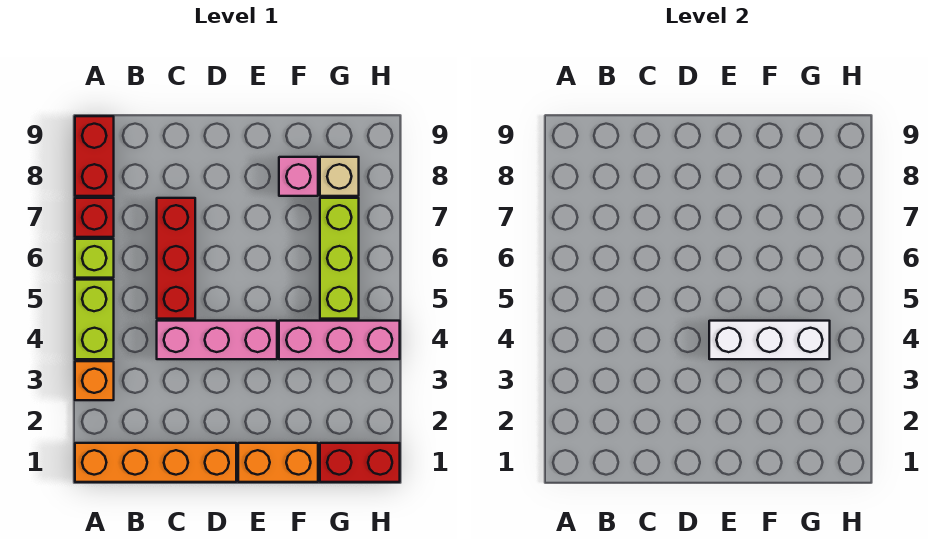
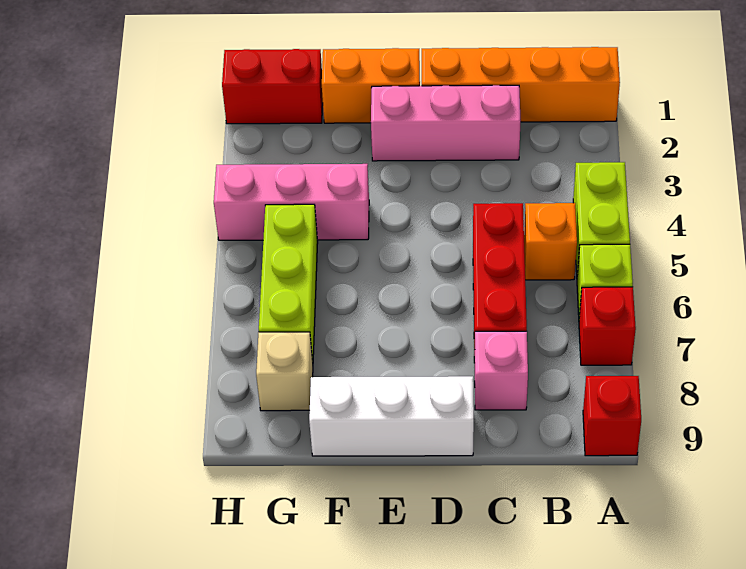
orange brick A3 level 1 -> orange brick B5 level 1
red brick A8:A9 level 1 -> red brick A9 level 1
pink brick C4:E4 level 1 -> pink brick C2:E2 level 1
white brick E4:G4 level 2 -> white brick D9:F9 level 1
pink brick F8 level 1 -> pink brick C8 level 1

